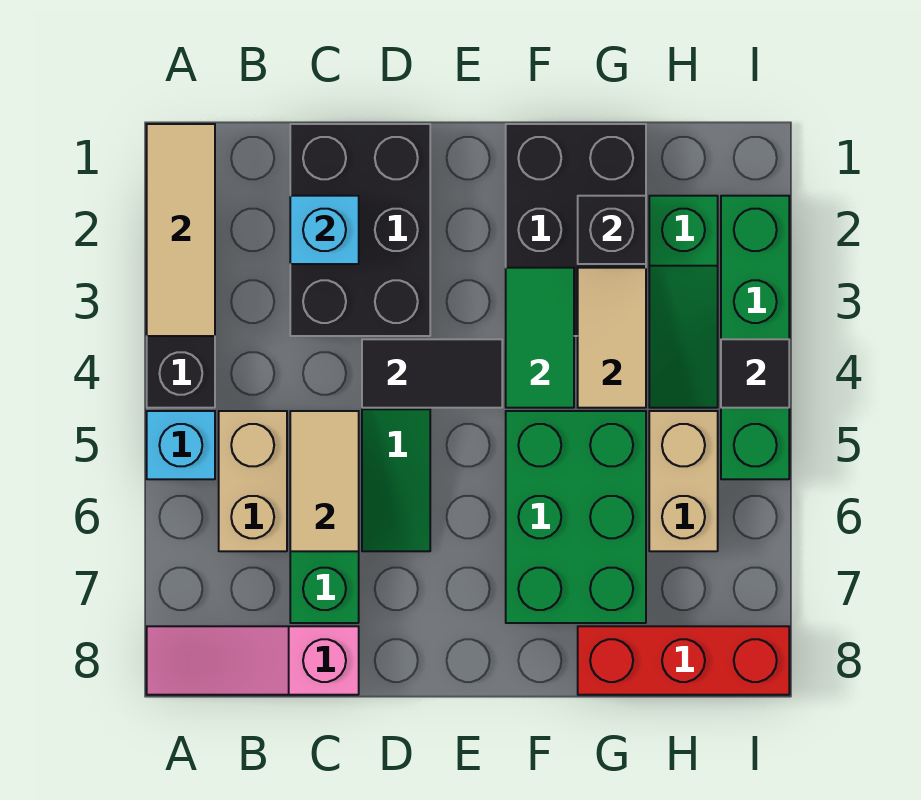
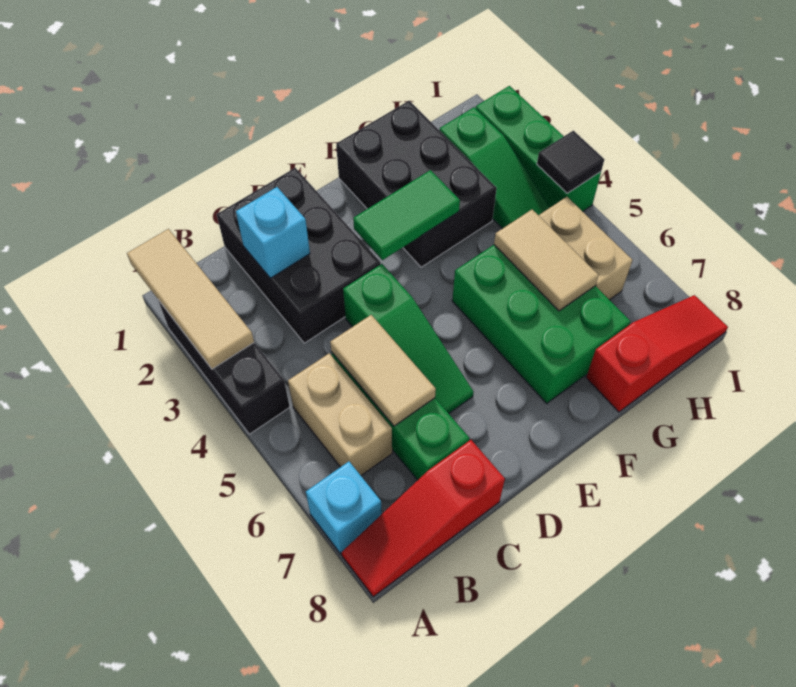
cyan brick A5 level 1 -> cyan brick A7 level 1
pink slope A8:C8 level 1 top C -> red slope A8:C8 level 1 top C
black tile D4:E4 level 2 -> none
green tile F3:F4 level 2 -> green tile E3:F3 level 2
black brick G2 level 2 -> none
tan tile G3:G4 level 2 -> tan tile G5:G6 level 2
red brick G8:I8 level 1 -> red slope G8:I8 level 1 top G
green brick I2:I5 level 1 -> green brick I2:I4 level 1

